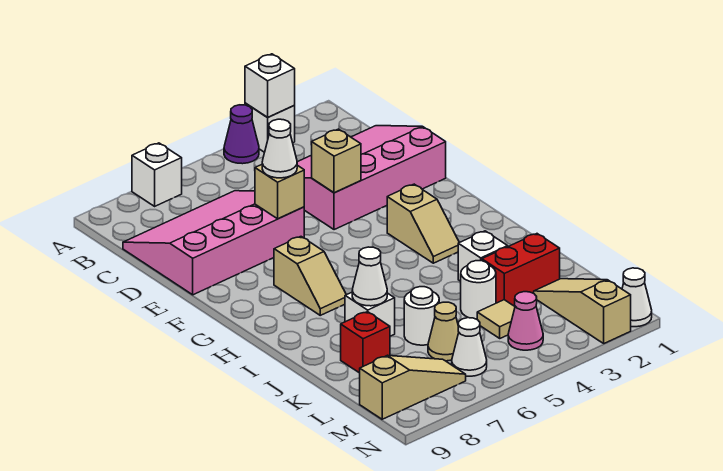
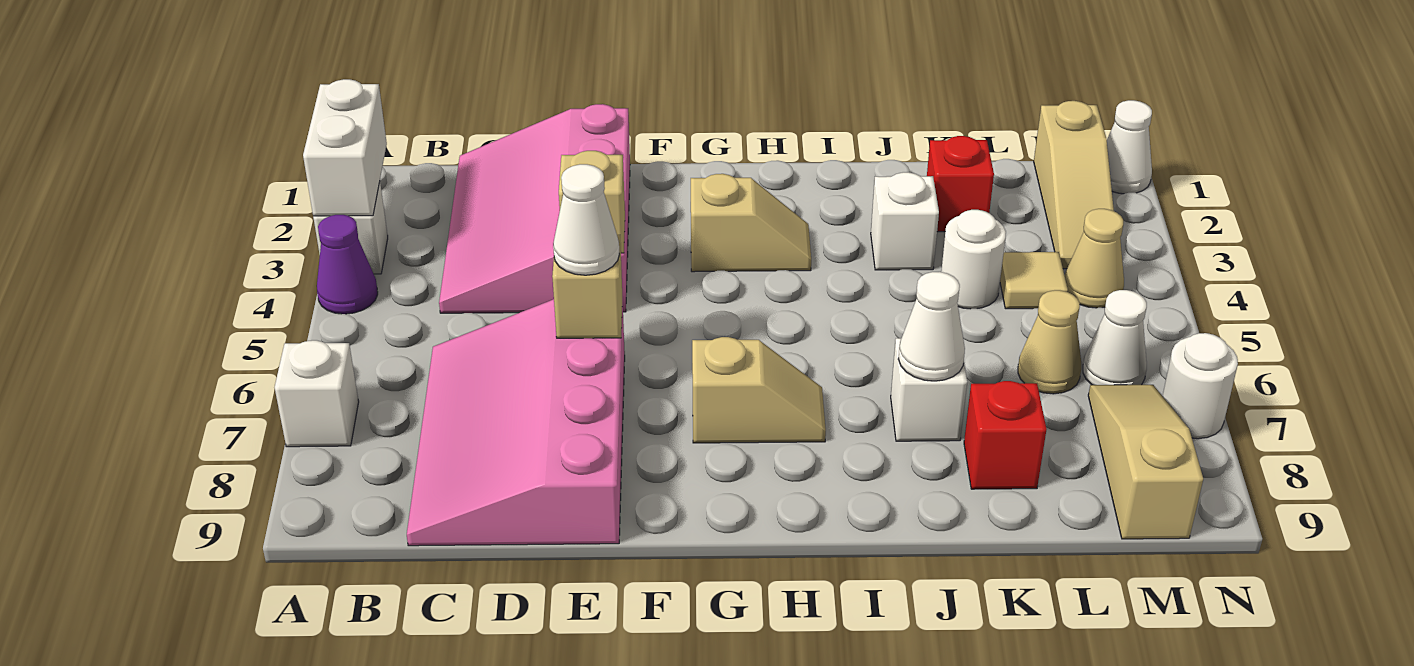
white brick A3 level 2 -> white brick A2:A3 level 2
red brick K2:K3 level 1 -> red brick K2 level 1
white round brick K6 level 1 -> white round brick N7 level 1
tan slope L2:N2 level 1 top N -> tan slope M1:M3 level 1 top 1
pink cone M4 level 1 -> tan cone M4 level 1

